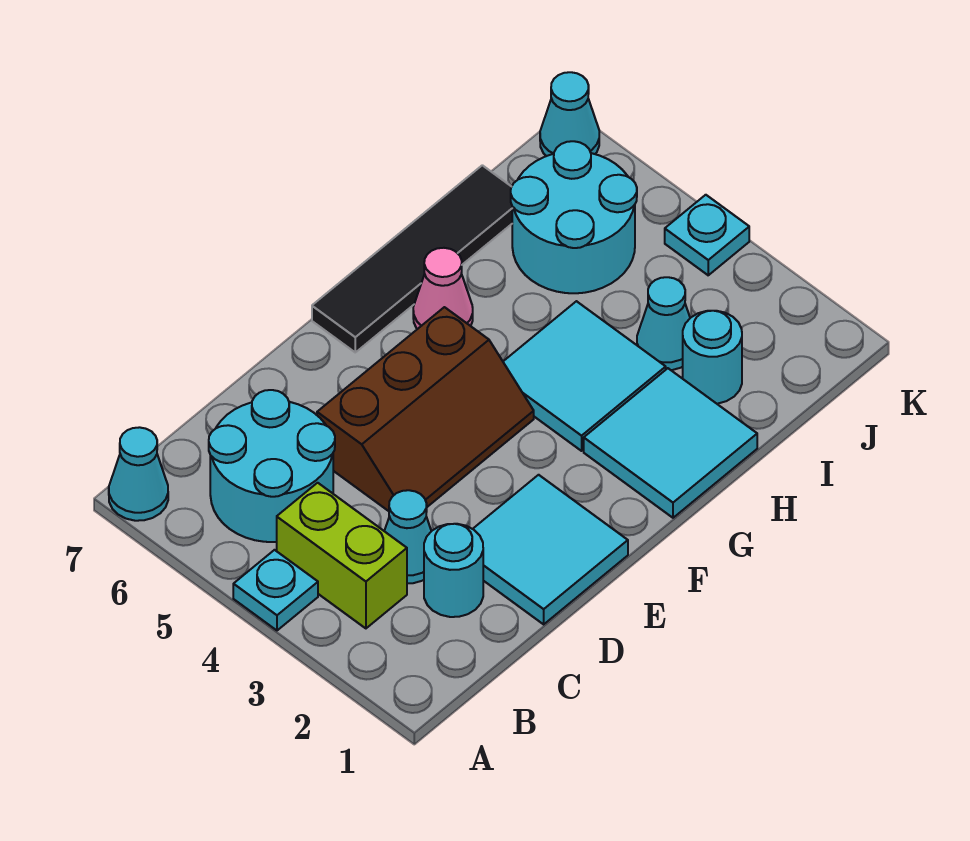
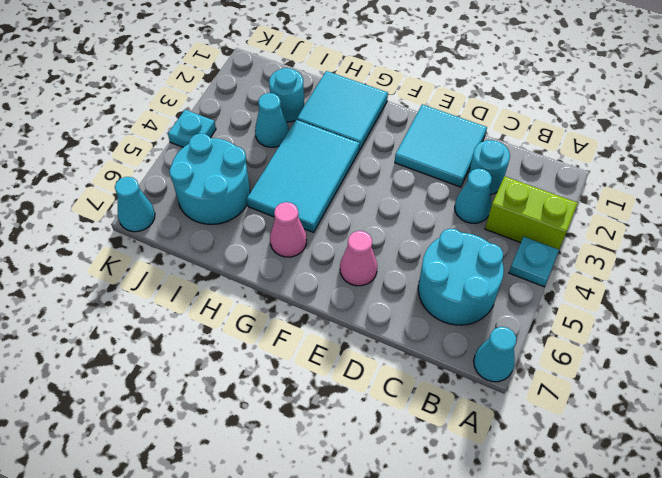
lime brick B3:B4 level 1 -> lime brick A3:B3 level 1
brown slope D4:F5 level 1 top 5 -> none
none -> pink cone E6 level 1
black tile F7:I7 level 1 -> none
cyan tile G3:H4 level 1 -> cyan tile G3:H5 level 1

